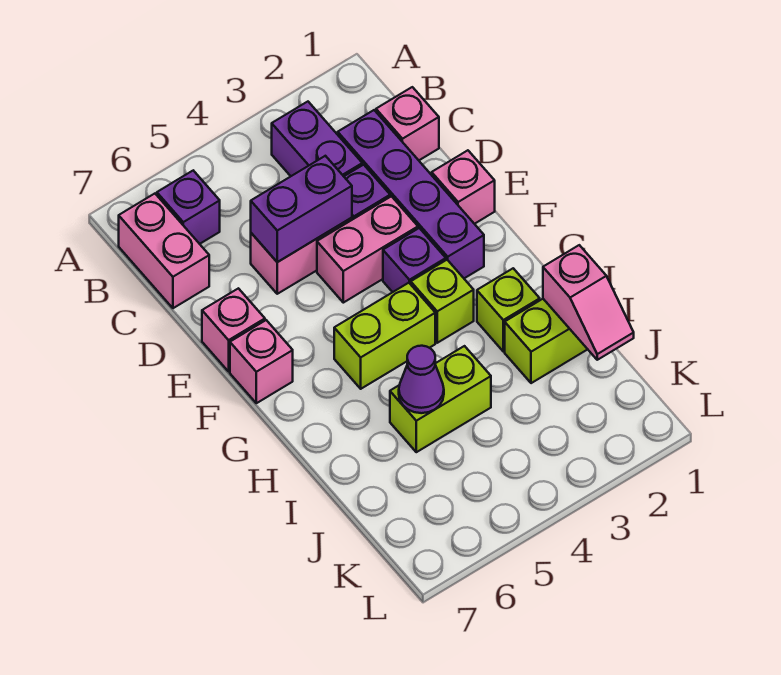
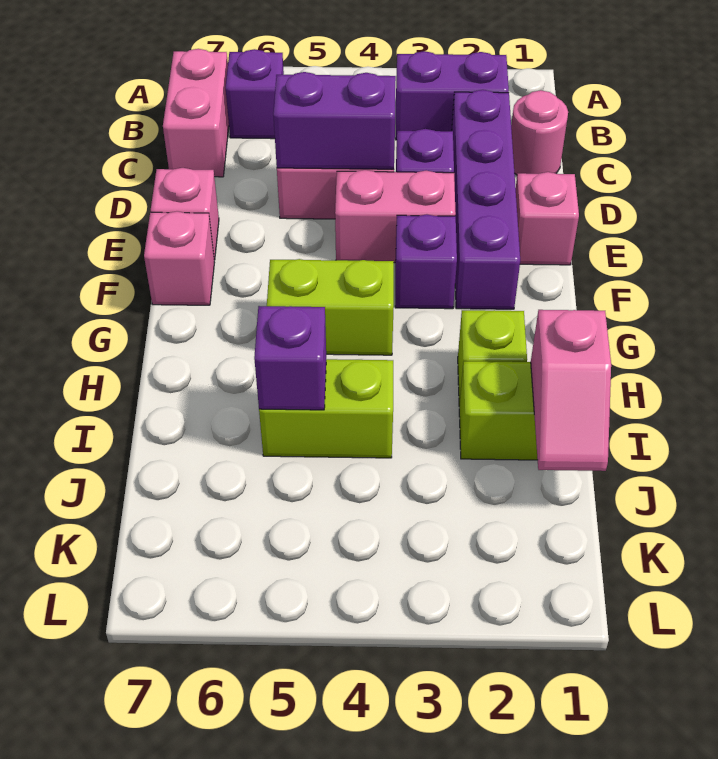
purple brick B3:C3 level 1 -> purple brick B2:B3 level 1
pink brick C1 level 1 -> pink round brick C1 level 1
lime brick G3 level 1 -> none
purple cone I5 level 2 -> purple brick I5 level 2

